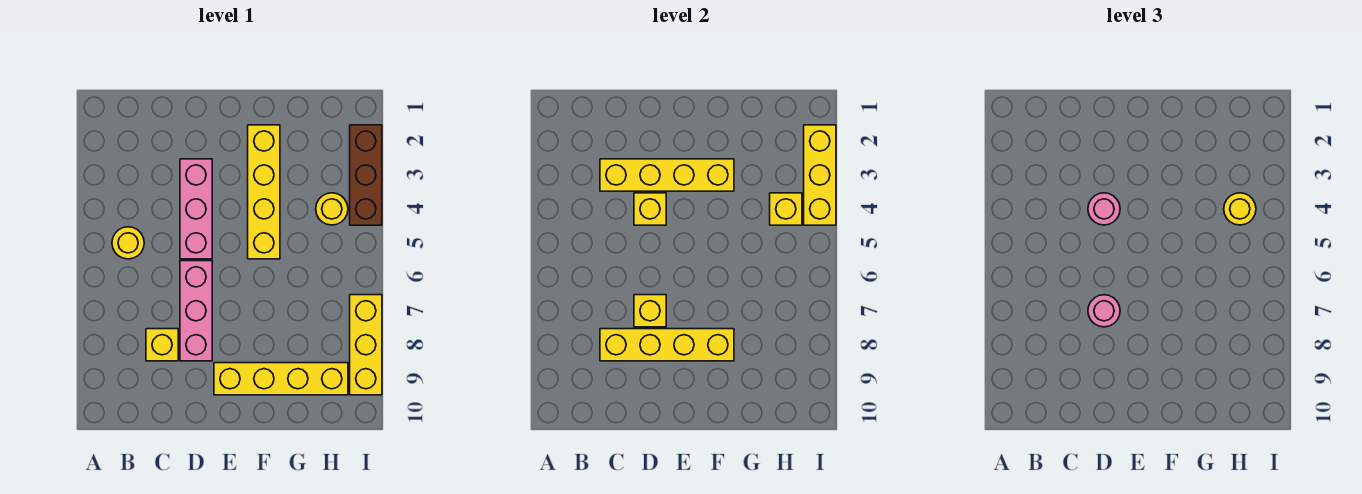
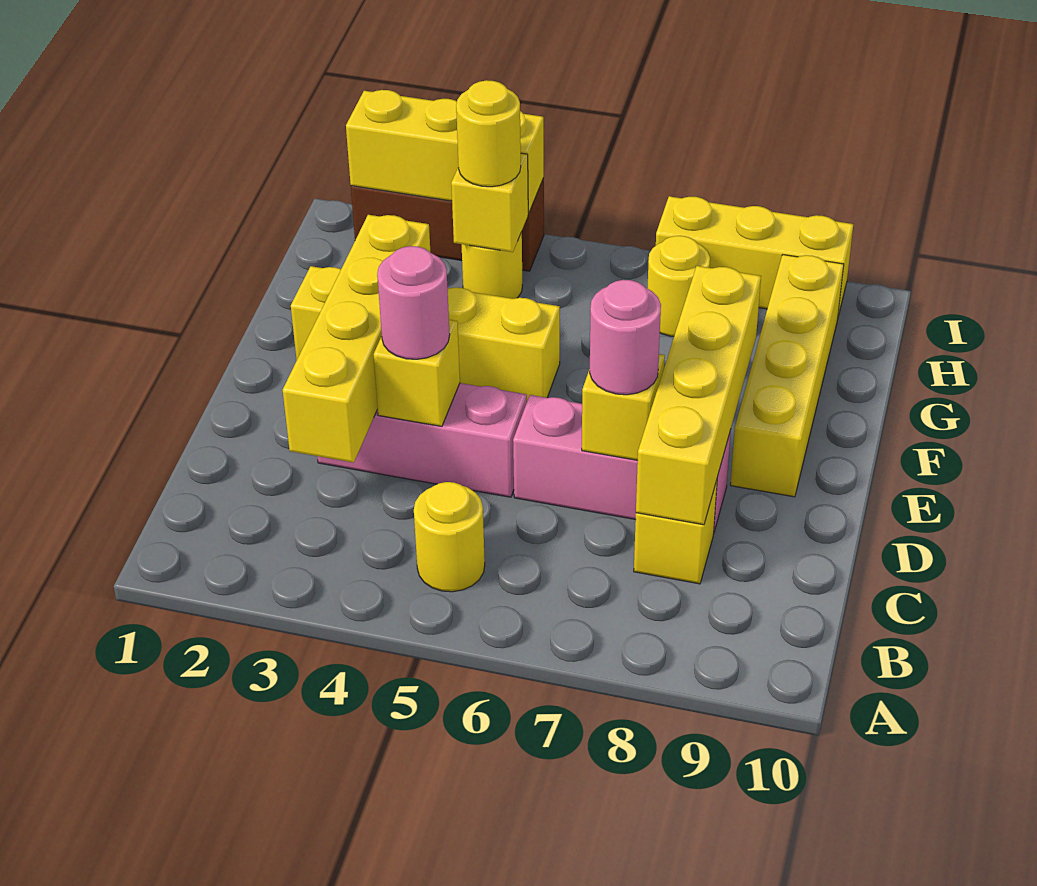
none -> yellow round brick H7 level 1

